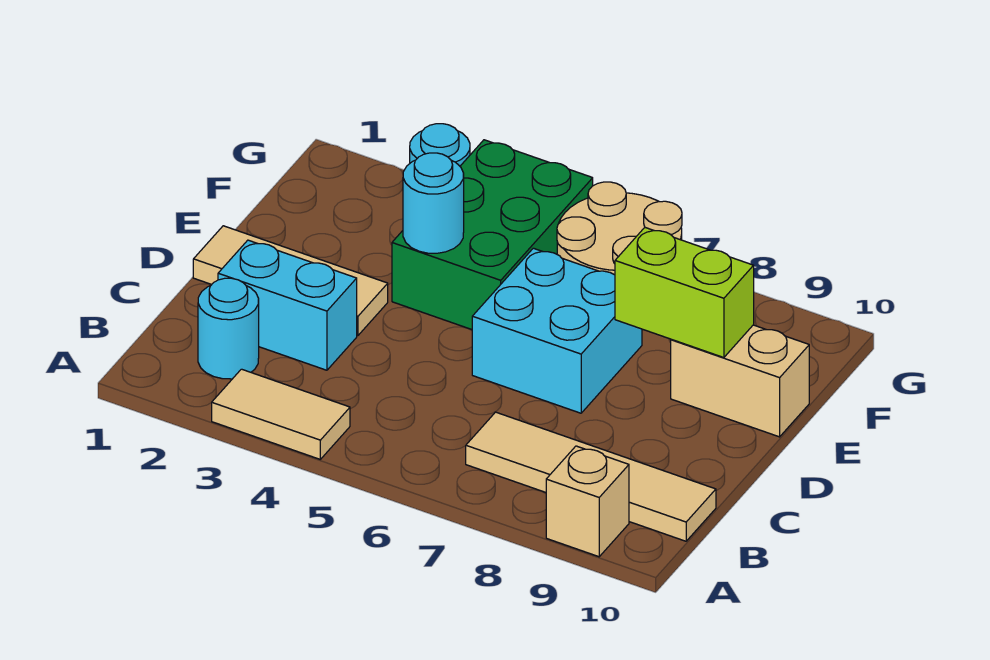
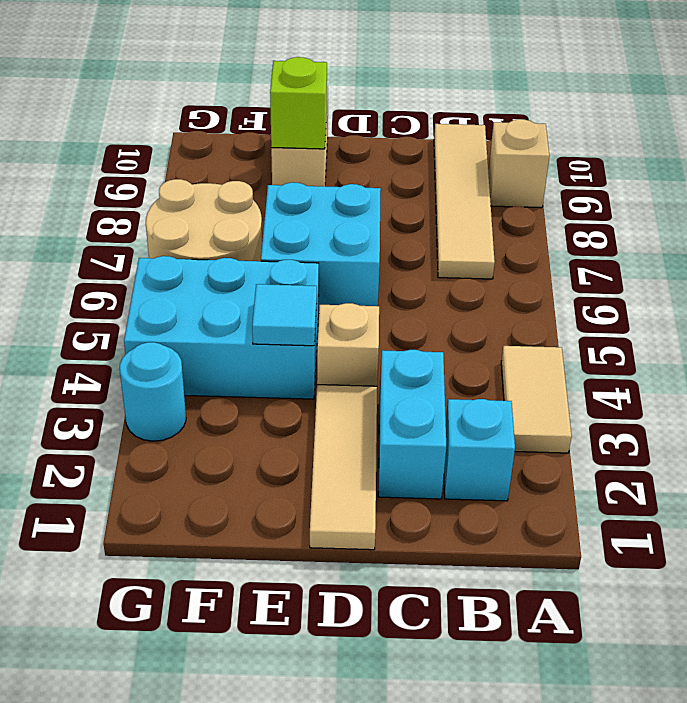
cyan round brick B2 level 1 -> cyan brick B2 level 1
none -> tan brick D4 level 1
green brick E4:G5 level 1 -> cyan brick E4:G5 level 1
cyan round brick E4 level 2 -> cyan tile E4 level 2
lime brick E8:E9 level 2 -> lime brick E9 level 2

